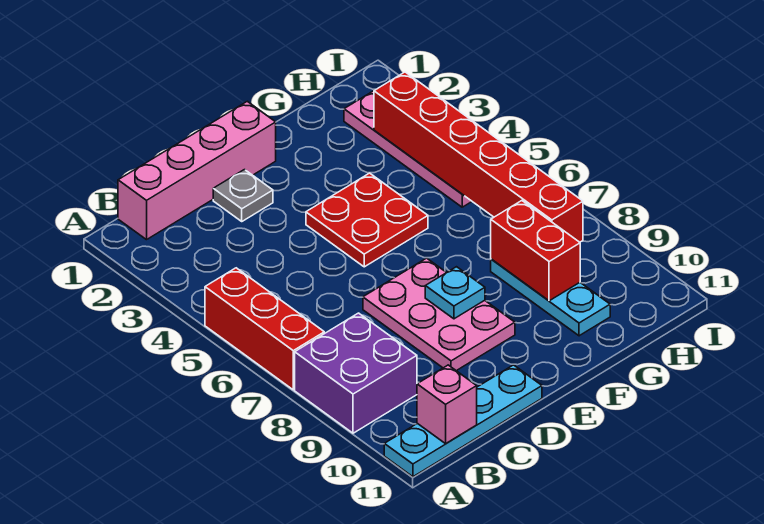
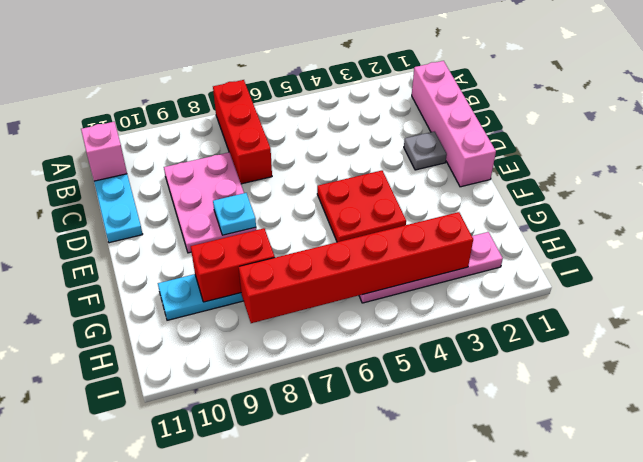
red brick A5:A7 level 1 -> red brick A7:C7 level 1
purple brick A8:B9 level 1 -> none
pink plate D7:E9 level 1 -> pink plate C8:E9 level 1

